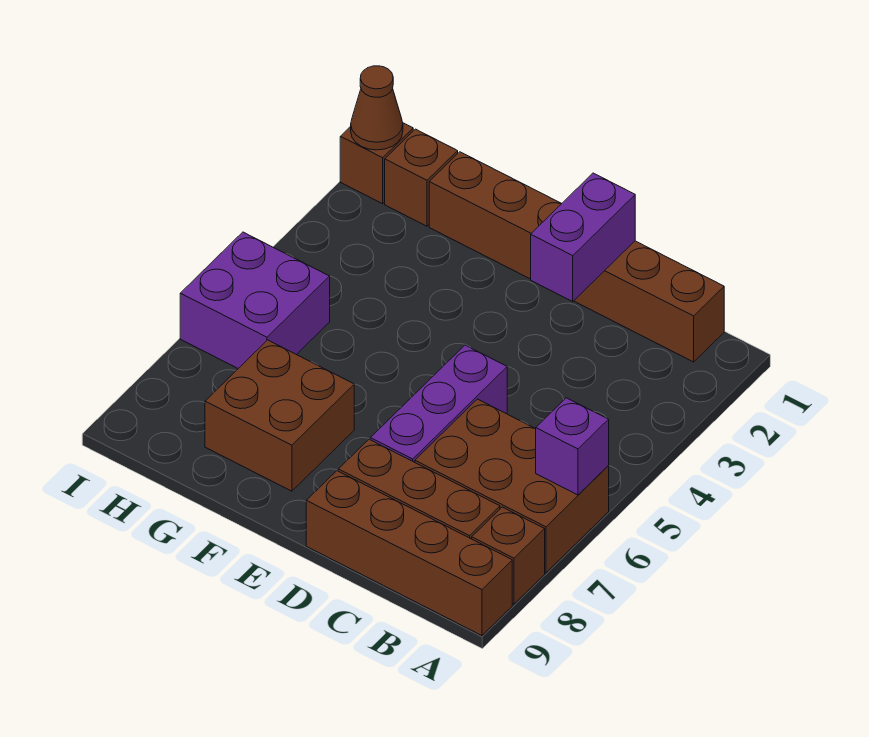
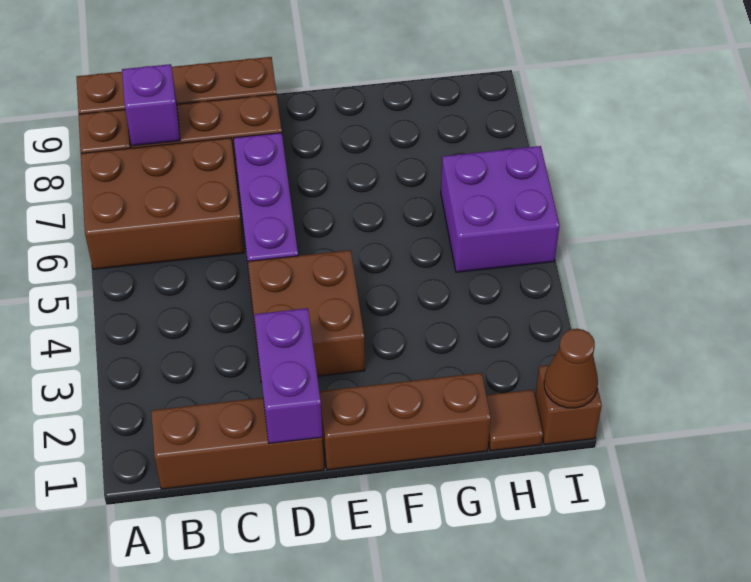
purple brick A6 level 2 -> purple brick B8 level 2
brown brick F7:G8 level 1 -> brown brick D3:E4 level 1
brown brick H1 level 1 -> brown tile H1 level 1

